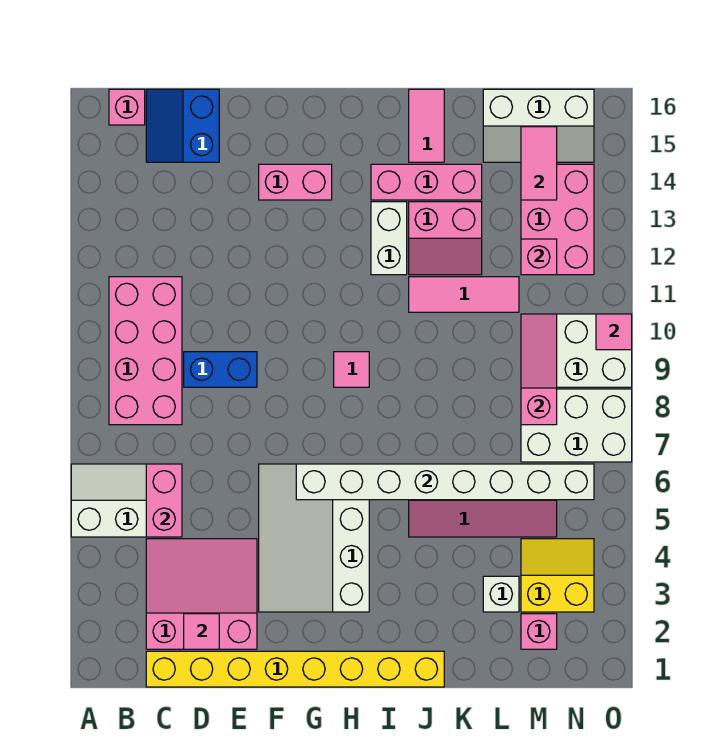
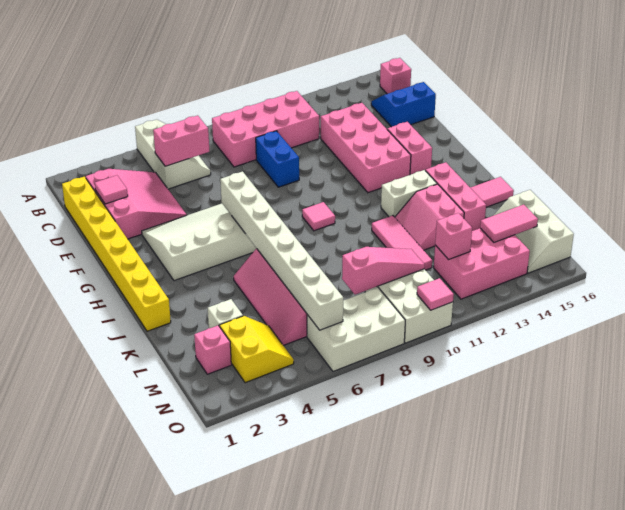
none -> pink brick D12:G13 level 1
white brick M7:O8 level 1 -> white brick N6:O8 level 1

